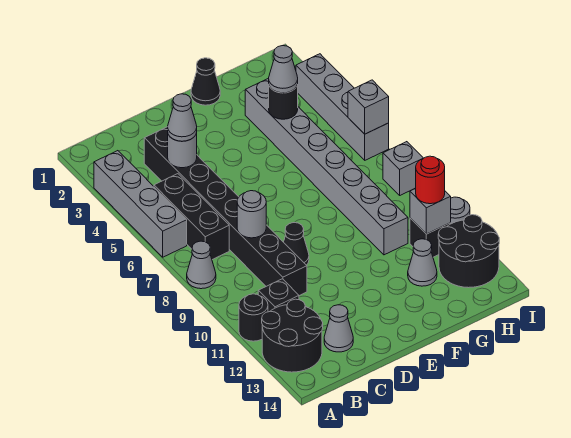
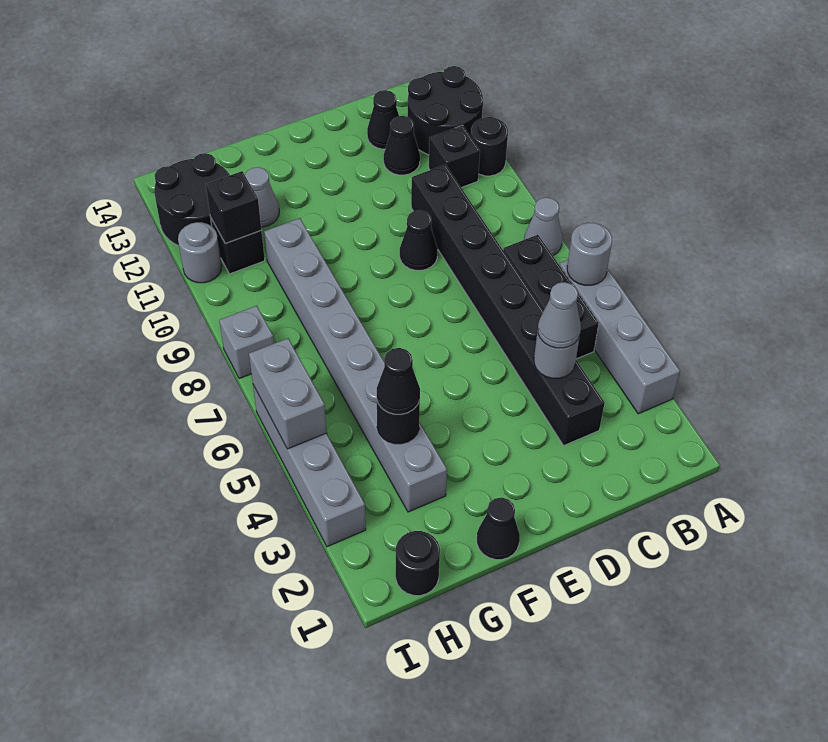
grey round brick C8 level 2 -> grey round brick A6 level 2
none -> black cone C12 level 1
grey cone C13 level 1 -> black cone C13 level 1
grey cone G4 level 3 -> black cone G4 level 3
none -> black round brick H1 level 1
grey brick H11 level 2 -> black brick H11 level 2
red round brick H11 level 3 -> none
grey brick I6 level 2 -> grey brick I5:I6 level 2

